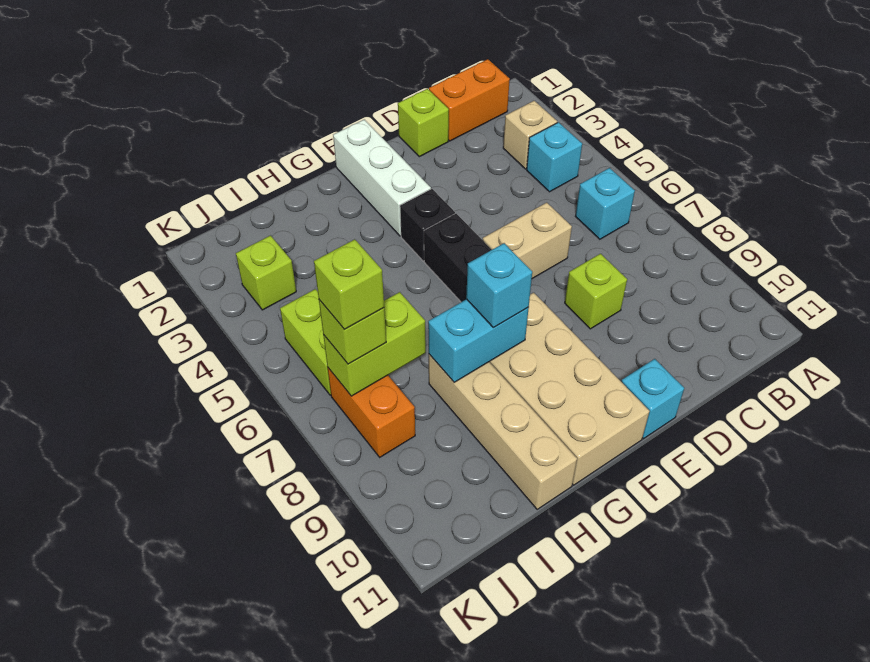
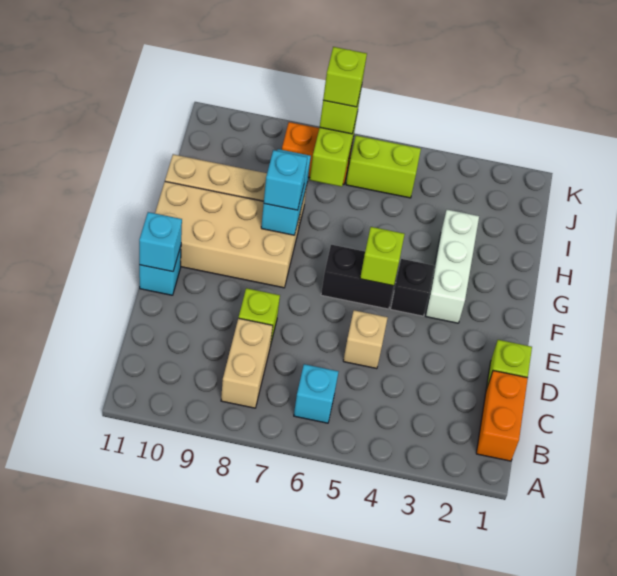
tan brick B3 level 1 -> tan brick D5 level 1
cyan brick B4 level 1 -> cyan brick E11 level 2
tan brick D6:E6 level 1 -> tan brick B8:C8 level 1
white brick F1:F3 level 1 -> white brick F3:H3 level 1
lime brick J3 level 1 -> lime brick F5 level 2

